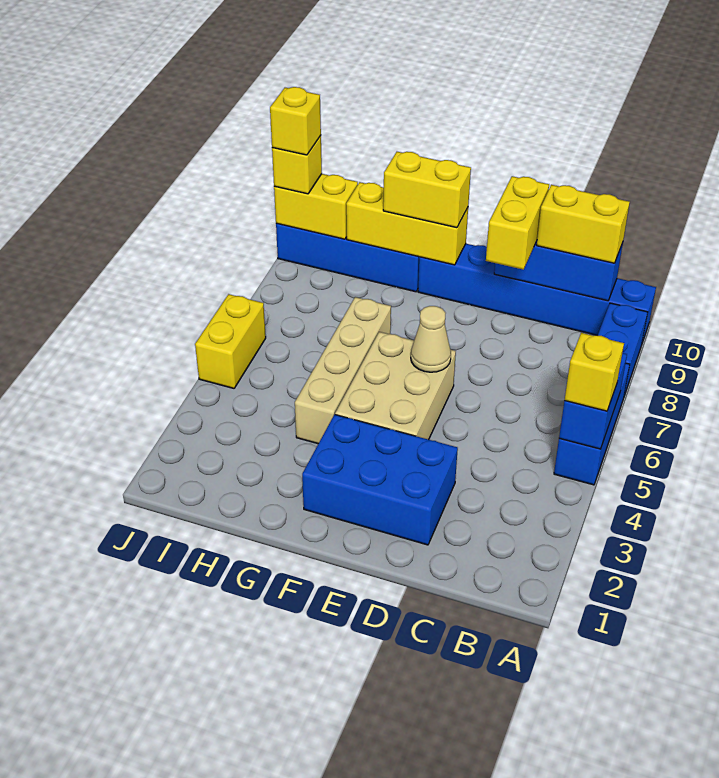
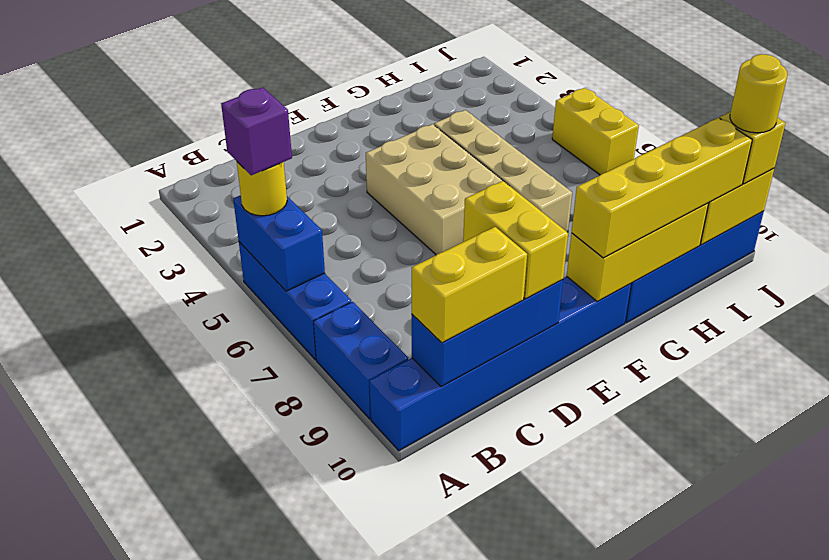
yellow brick A5 level 3 -> yellow round brick A5 level 3
none -> purple brick A5 level 4
blue brick D2:F3 level 1 -> none
tan cone E6 level 2 -> none
yellow brick F10:G10 level 3 -> yellow brick F10:I10 level 3
yellow brick J10 level 4 -> yellow round brick J10 level 4

